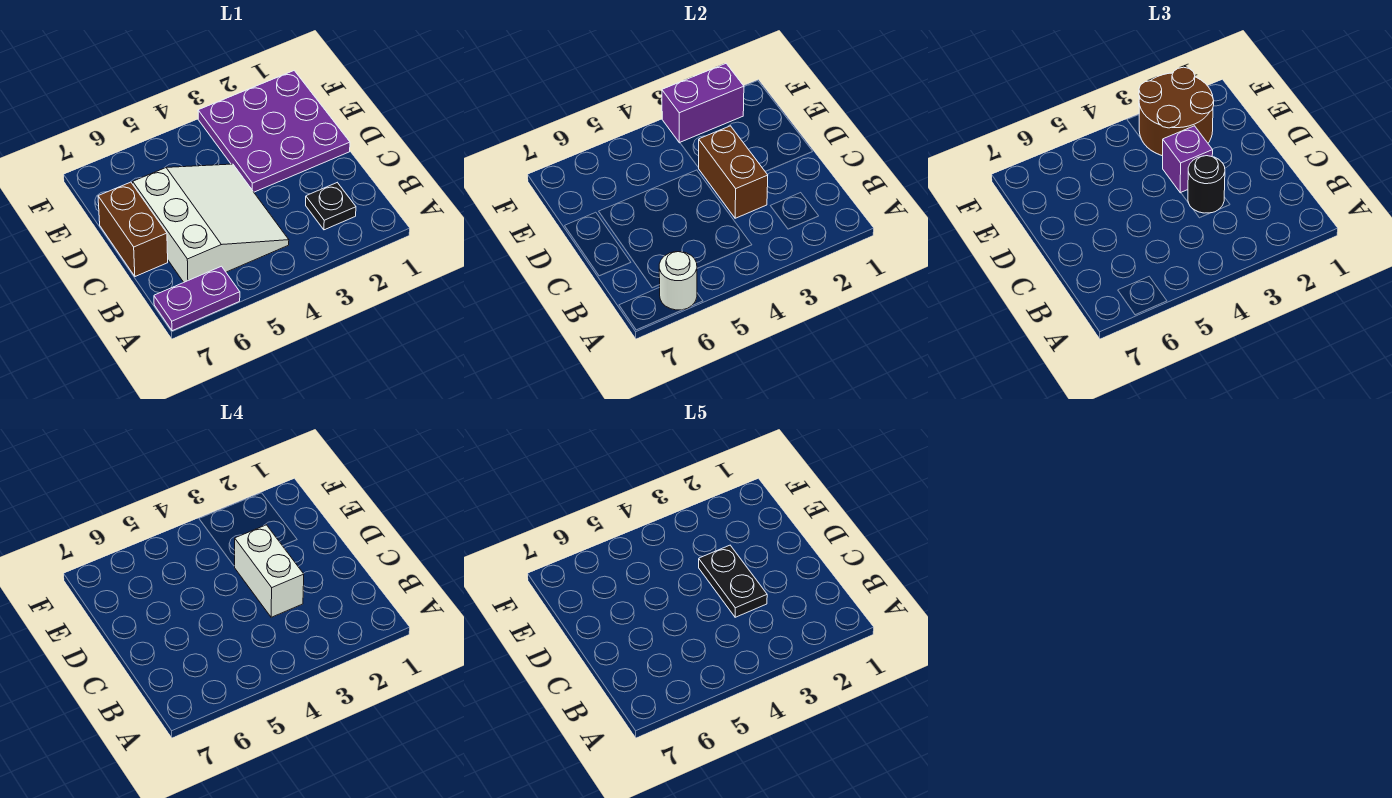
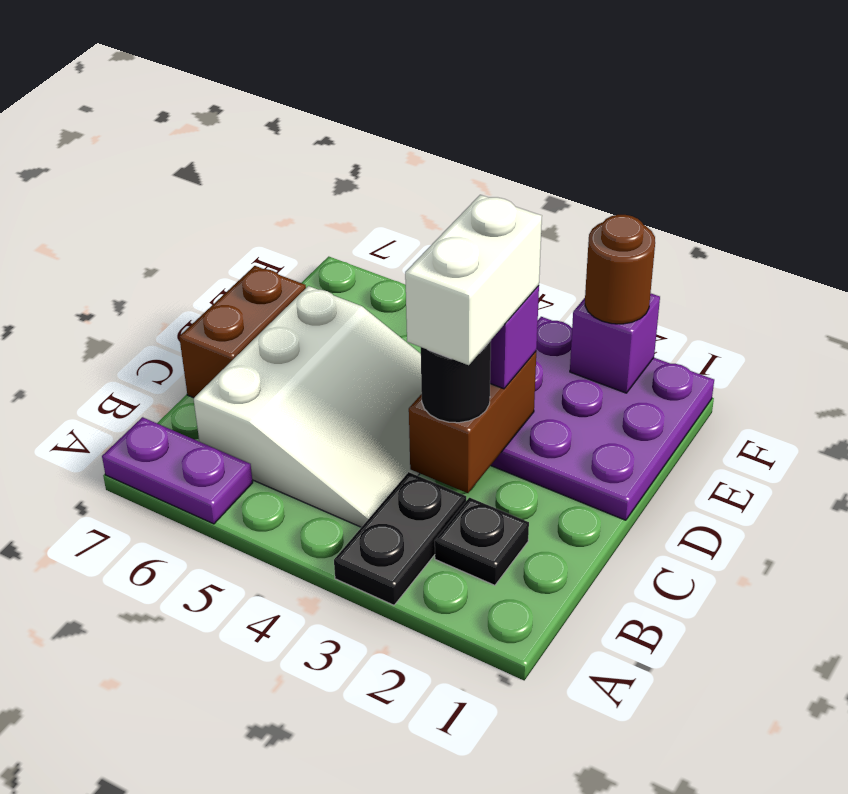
white round brick A6 level 2 -> none
black plate C3:D3 level 5 -> black plate A3:B3 level 1
brown round brick E2:F3 level 3 -> brown round brick F2 level 3
purple brick F2:F3 level 2 -> purple brick F2 level 2

